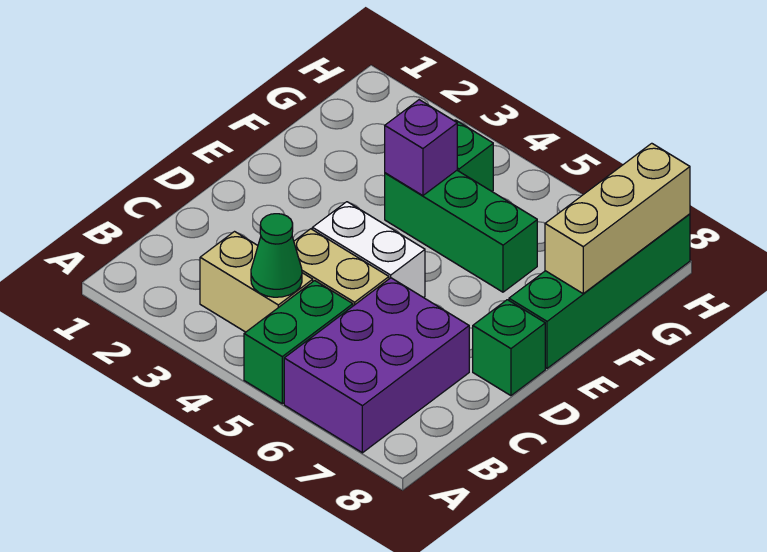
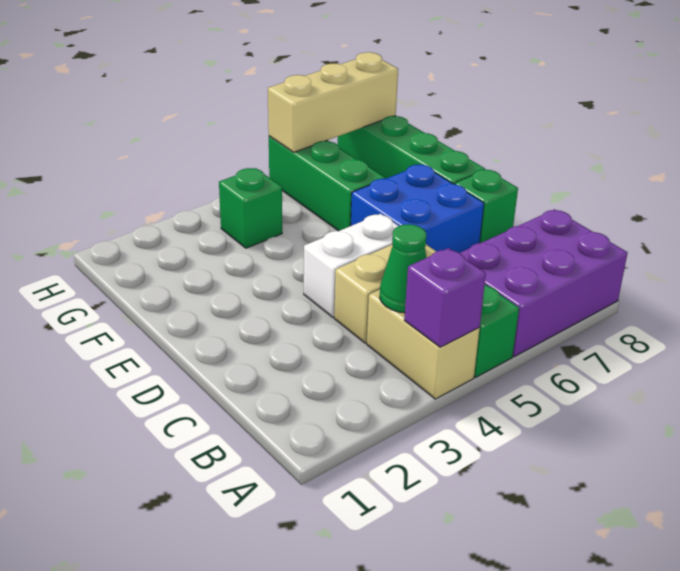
purple brick A6:C7 level 1 -> purple brick A6:B8 level 1
tan brick B3:B4 level 1 -> tan brick A4:B4 level 1
none -> blue brick D6:E7 level 1
green brick F4:F6 level 1 -> green brick F6:H6 level 1
purple brick F4 level 2 -> purple brick A4 level 2
tan brick F8:H8 level 2 -> tan brick H6:H8 level 2

